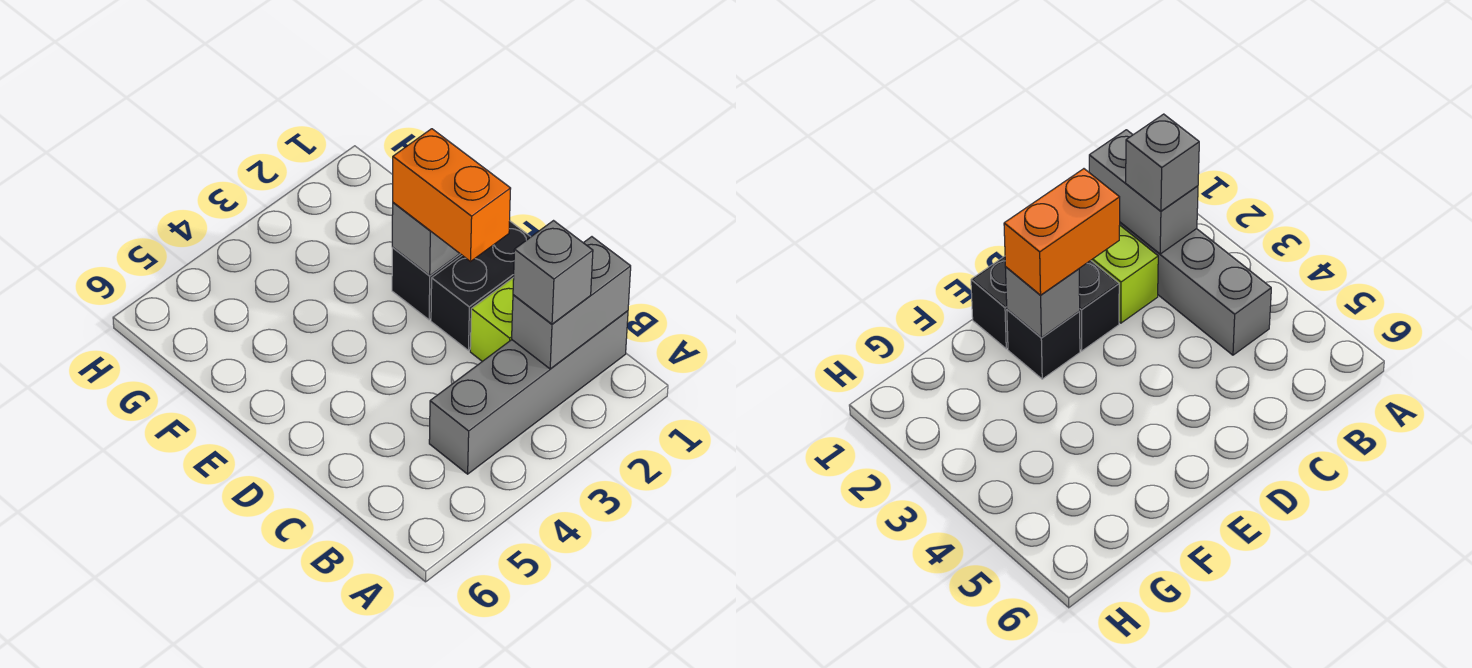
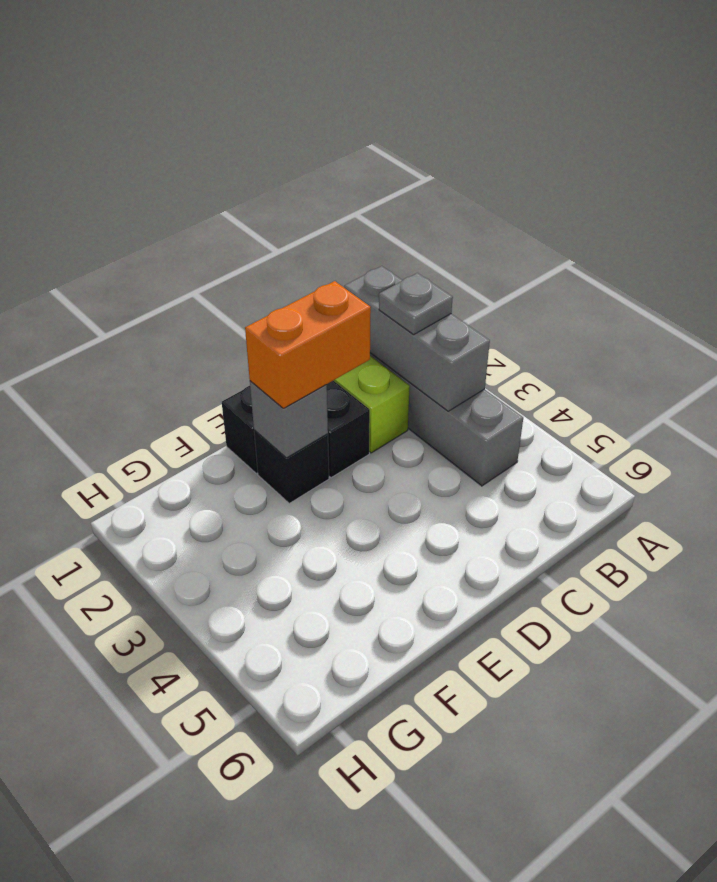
grey brick B1:B2 level 2 -> grey brick B1:B3 level 2
grey brick B2 level 3 -> grey plate B2 level 3

